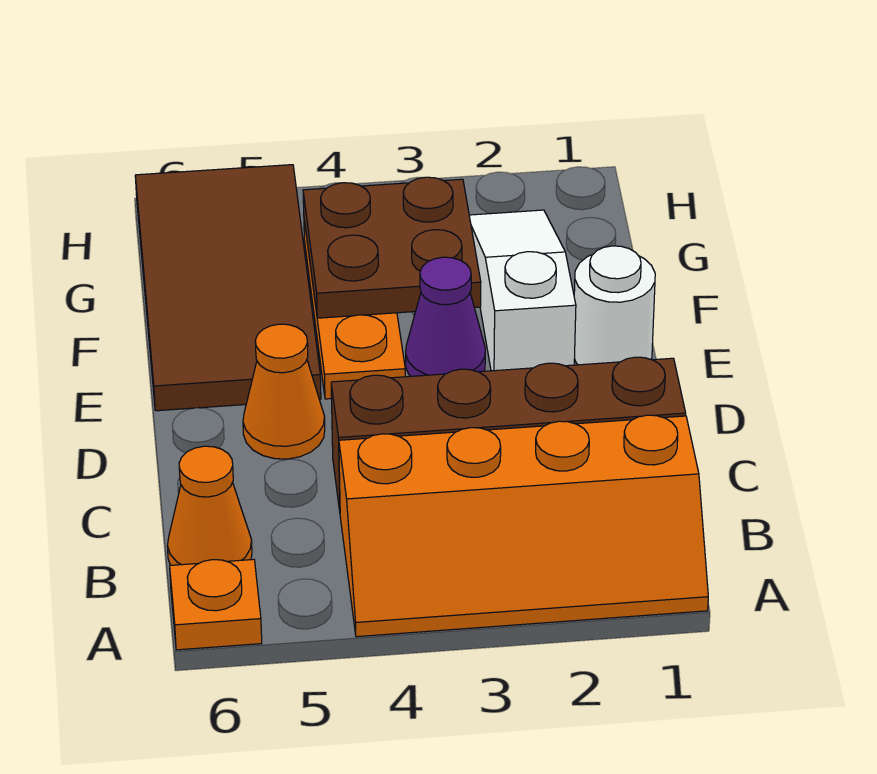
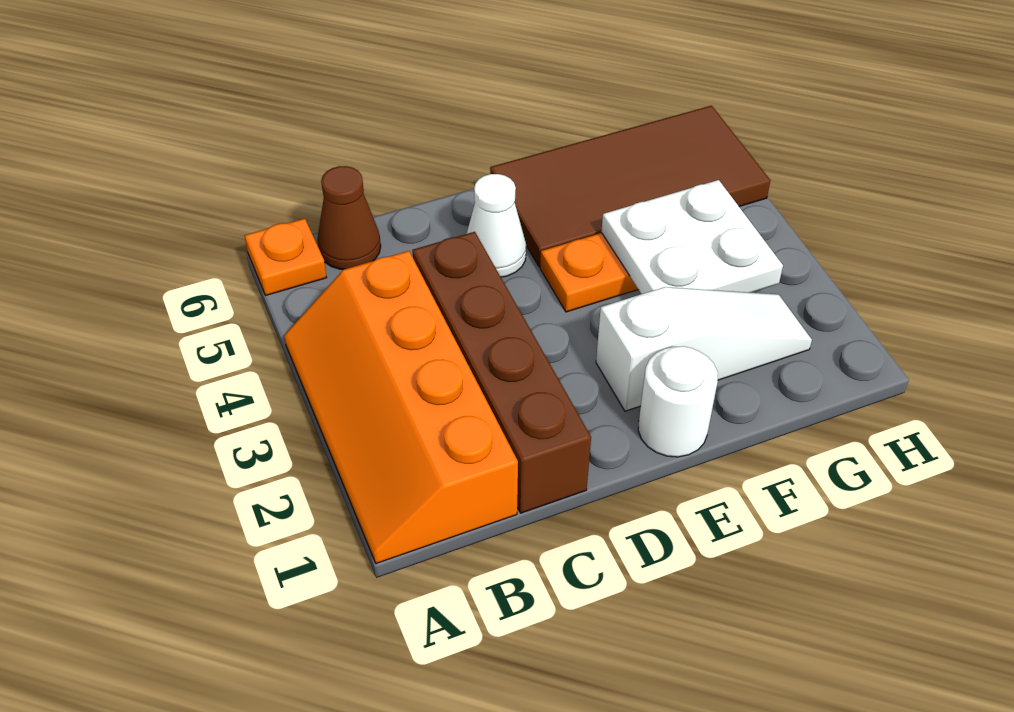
orange cone B6 level 1 -> brown cone B6 level 1
orange cone D5 level 1 -> white cone D5 level 1
purple cone E3 level 1 -> none
brown plate F3:G4 level 2 -> white plate F3:G4 level 2

